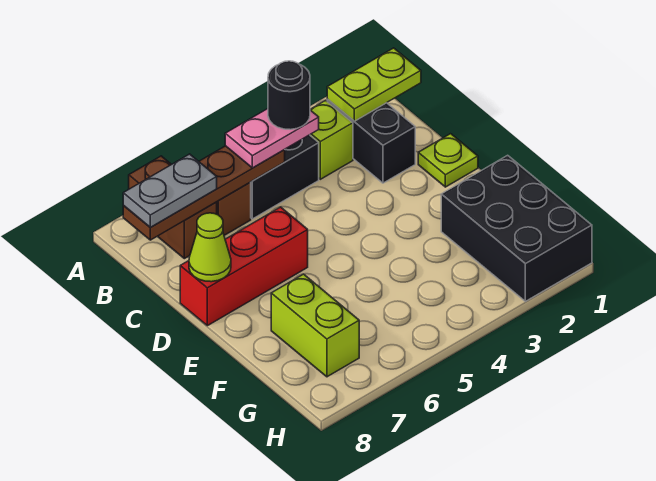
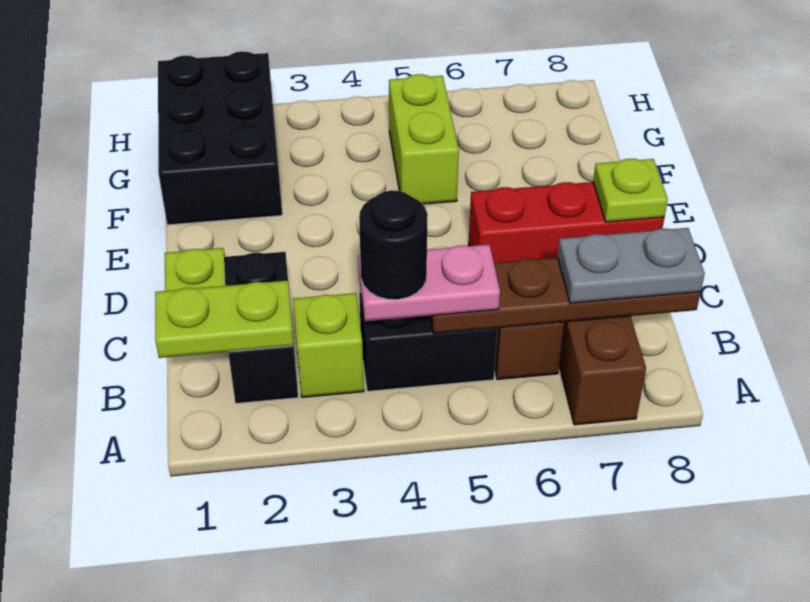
lime cone D8 level 2 -> lime plate D8 level 2
lime brick F7:G7 level 1 -> lime brick F5:G5 level 1

